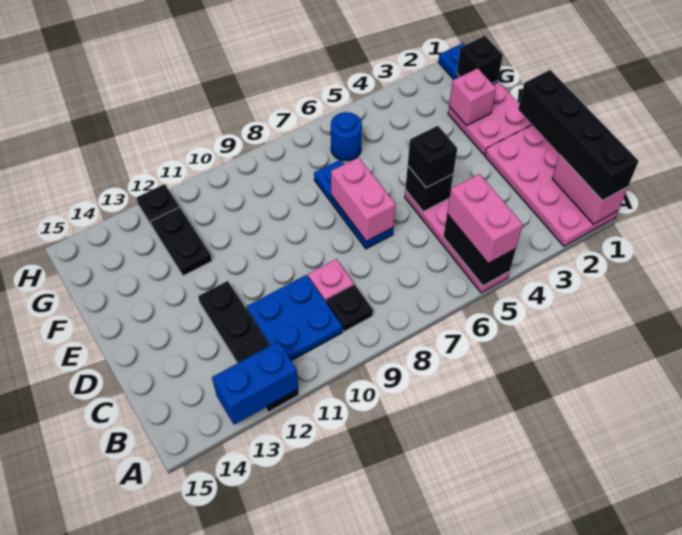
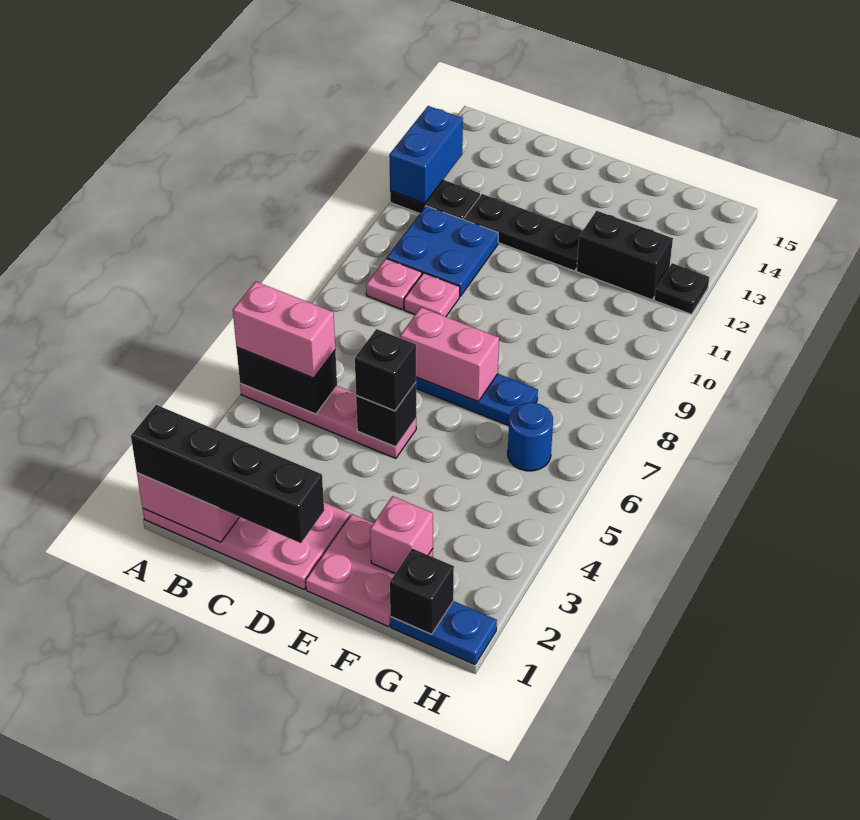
black plate B9 level 1 -> pink plate B9 level 1
black plate C12:D12 level 1 -> black plate C12:E12 level 1
black plate F12:G12 level 1 -> black brick F12:G12 level 1

